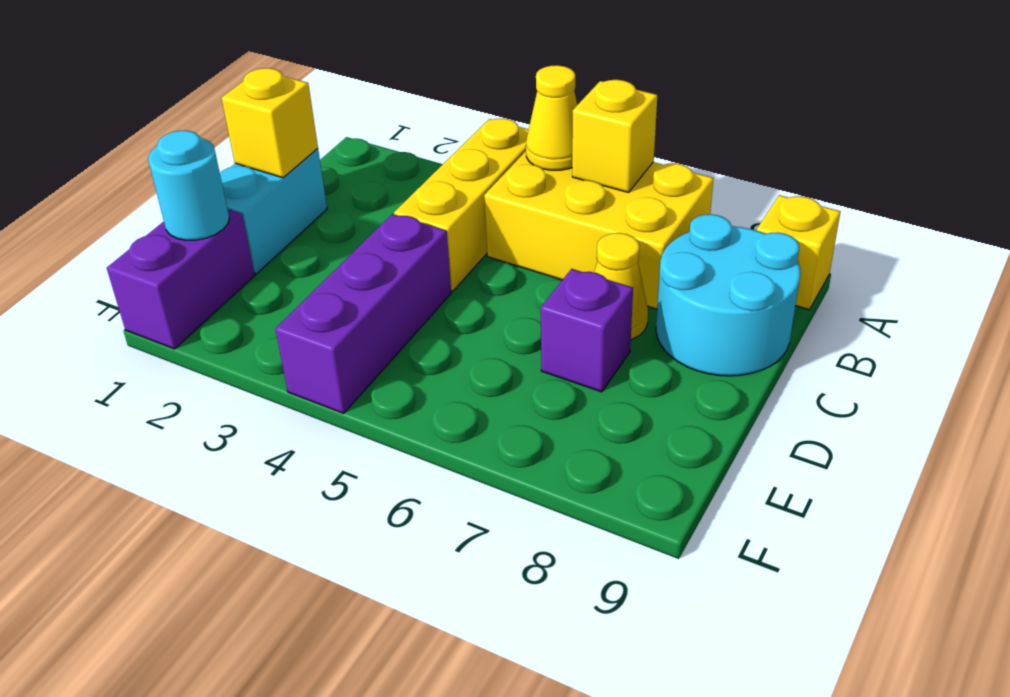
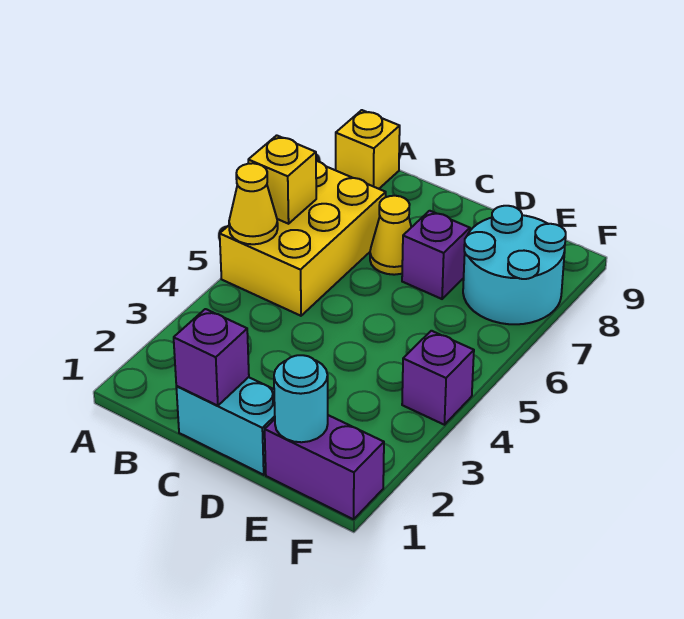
yellow brick A4:C4 level 1 -> none
cyan round brick B8:C9 level 1 -> cyan round brick E7:F8 level 1
yellow brick C1 level 2 -> purple brick C1 level 2
purple brick D4:F4 level 1 -> purple brick F4 level 1

